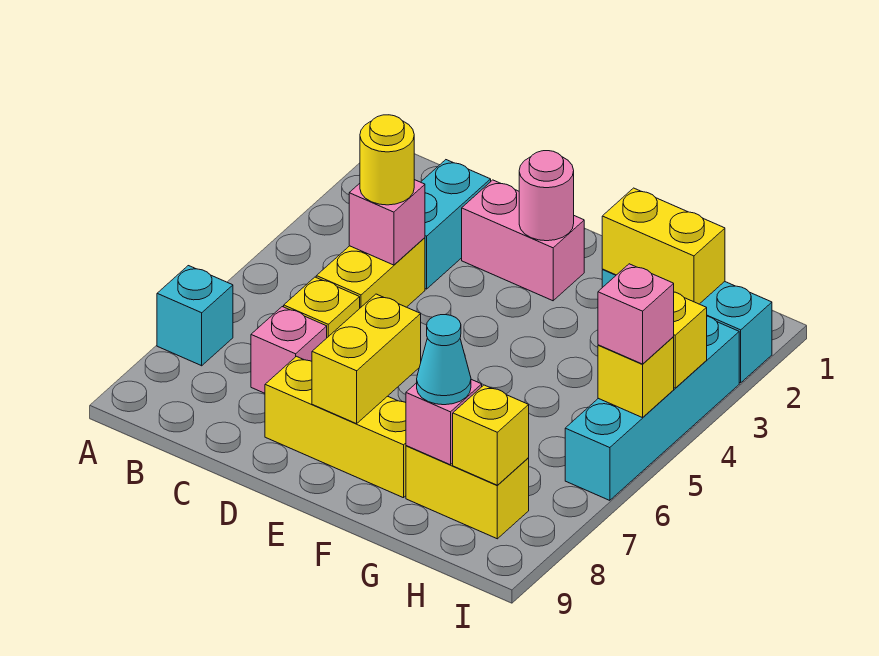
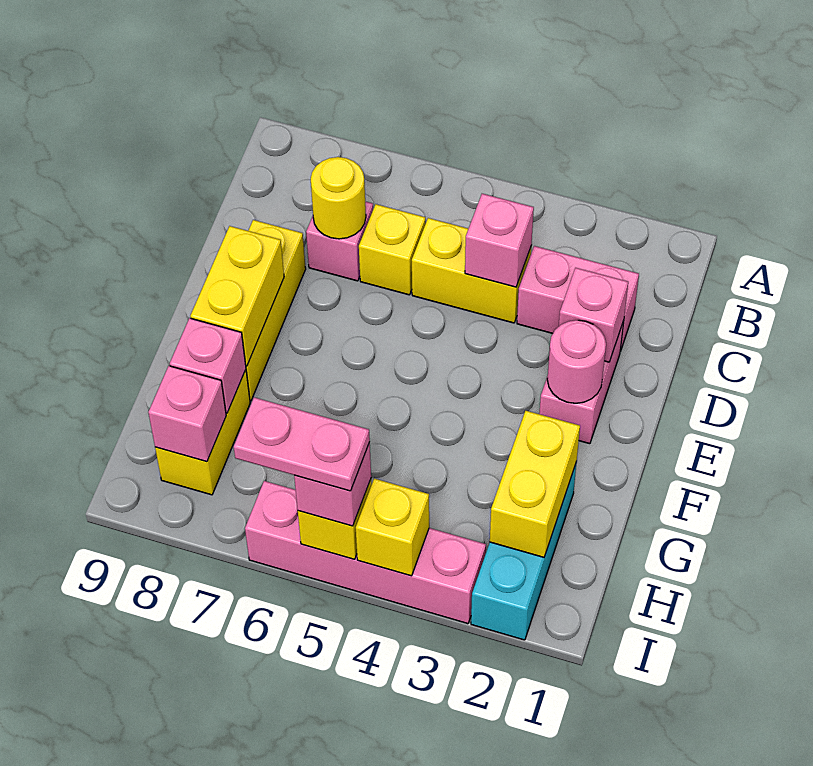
cyan brick A7 level 1 -> none
cyan brick C2:C3 level 1 -> pink brick C2:C3 level 1
yellow round brick C4 level 3 -> yellow round brick C7 level 2
none -> pink brick D2 level 2
yellow brick E7:E8 level 2 -> yellow brick E8:F8 level 2
cyan cone G8 level 3 -> none
yellow brick H8 level 2 -> pink brick H8 level 2
cyan brick I3:I6 level 1 -> pink brick I3:I6 level 1
none -> pink plate I5:I6 level 4

